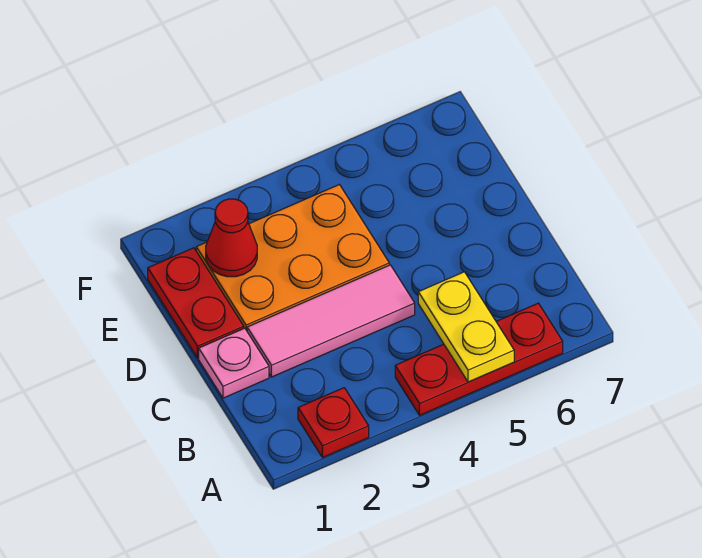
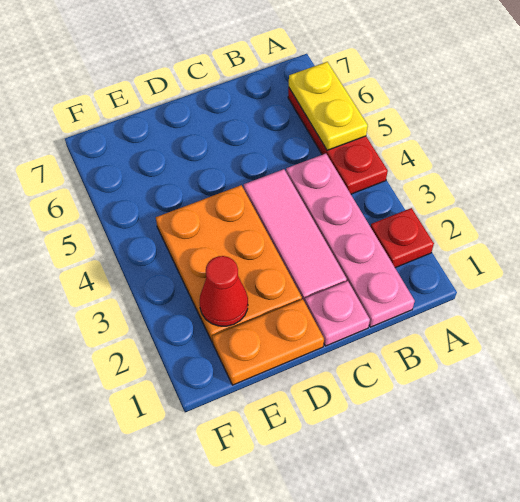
yellow plate A5:B5 level 2 -> yellow plate A5:A6 level 2
none -> pink plate B1:B4 level 1
red plate D1:E1 level 1 -> orange plate D1:E1 level 1

